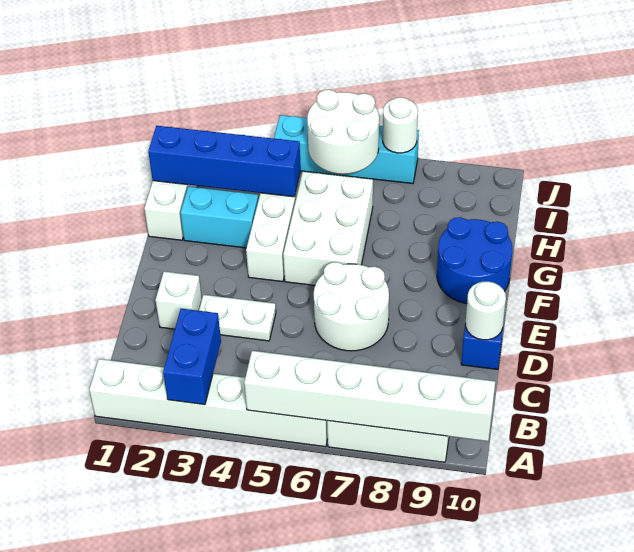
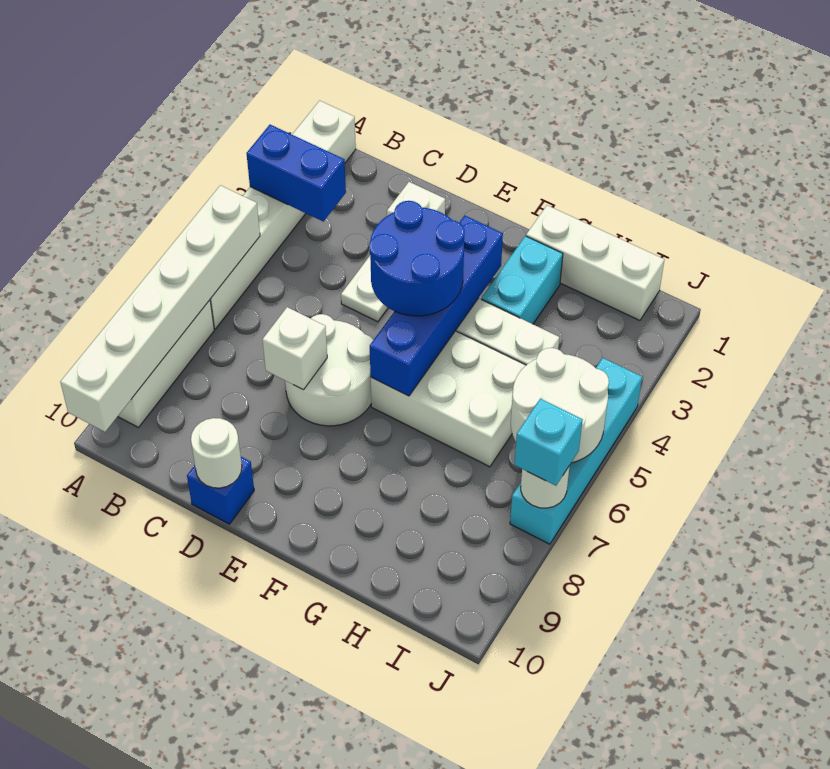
none -> white brick D7 level 2
blue round brick F9:G10 level 1 -> blue round brick E4:F5 level 3
blue brick H1:H4 level 2 -> blue brick F3:F6 level 2
none -> cyan brick J7 level 3

